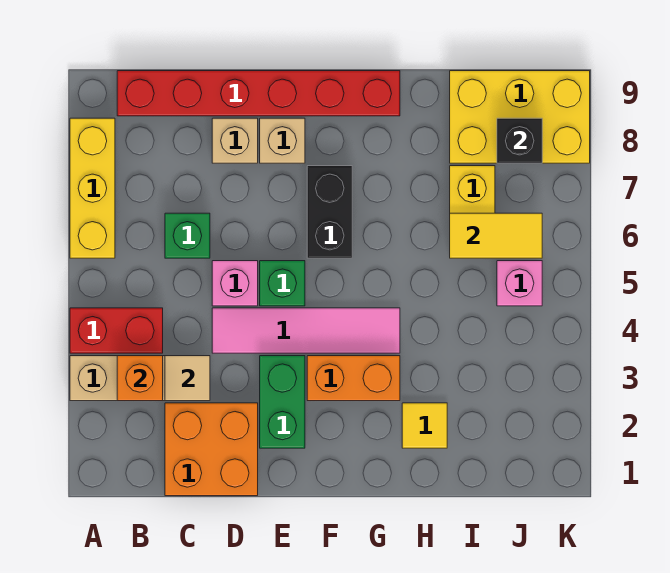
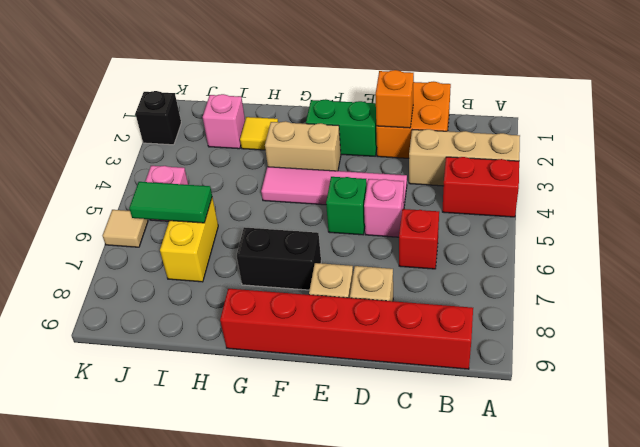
yellow brick A6:A8 level 1 -> none
orange brick B3 level 2 -> orange brick D2 level 2
tan tile C3 level 2 -> tan tile K6 level 1
green brick C6 level 1 -> red brick C6 level 1
green brick E2:E3 level 1 -> green brick E2:F2 level 1
orange brick F3:G3 level 1 -> tan brick F3:G3 level 1
black brick F6:F7 level 1 -> black brick F7:G7 level 1
none -> pink brick I2 level 1
yellow tile I6:J6 level 2 -> green tile I6:J6 level 2
yellow brick I8:K9 level 1 -> none
black brick J8 level 2 -> black brick K2 level 1

